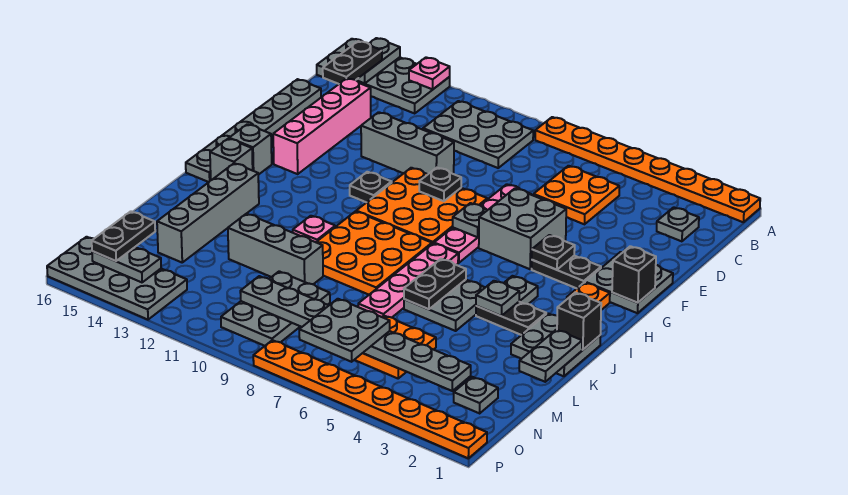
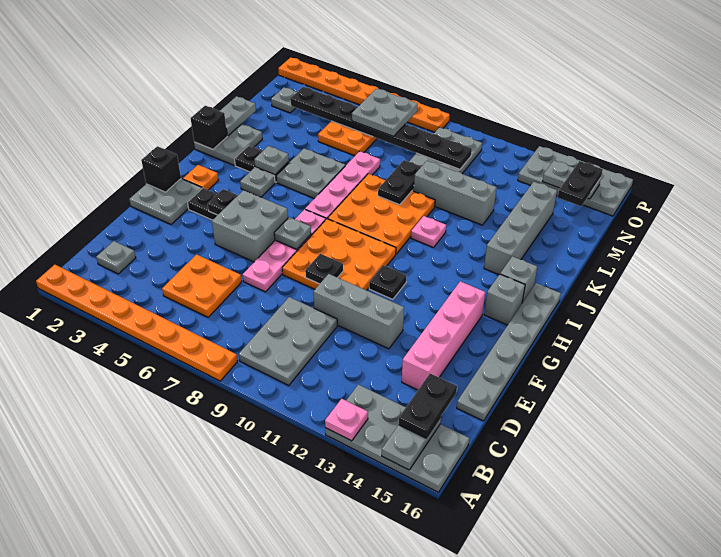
grey plate B9:C11 level 1 -> grey plate B9:D10 level 1
black plate J6:K6 level 2 -> black plate K9:L9 level 2
grey plate N3:N10 level 2 -> black plate N3:N10 level 2

